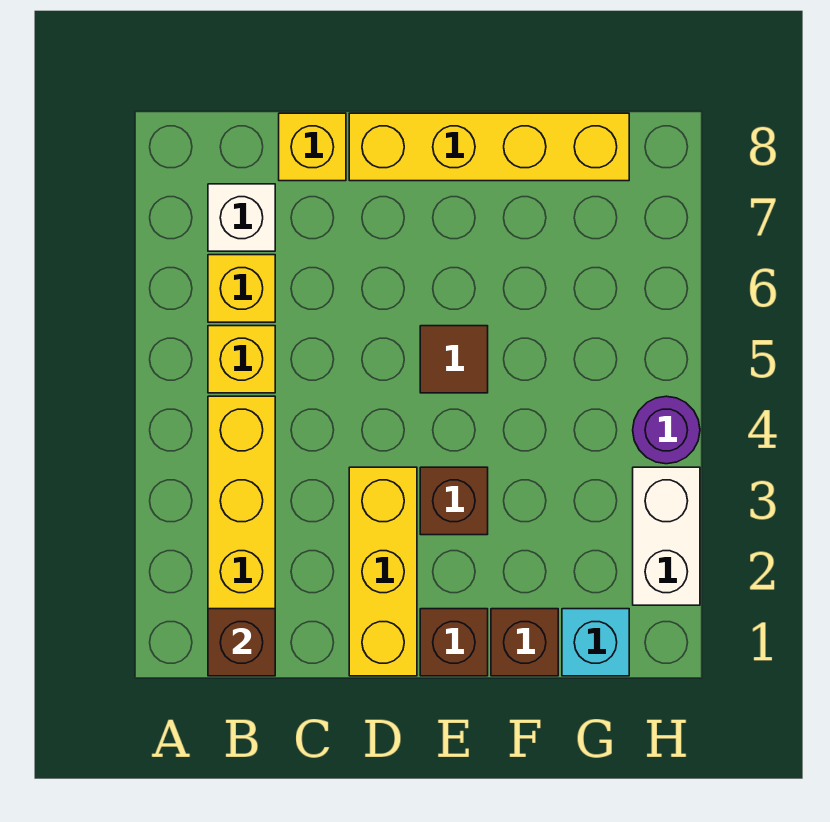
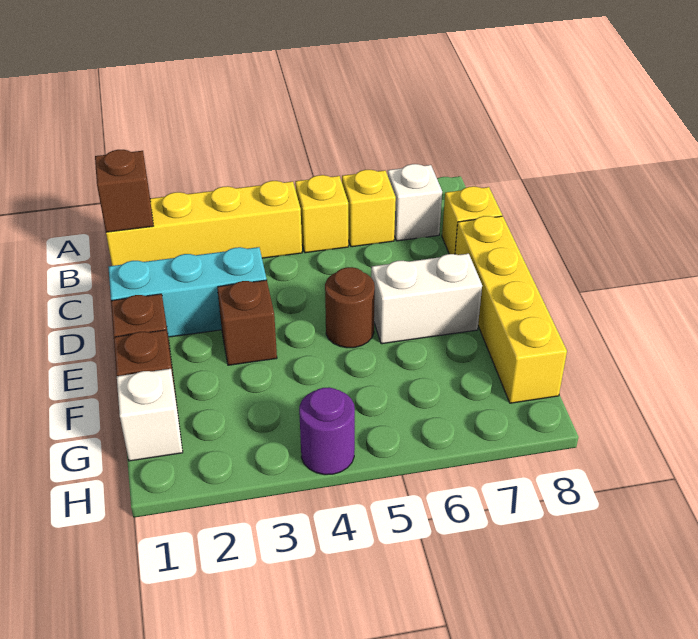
yellow brick D1:D3 level 1 -> cyan brick D1:D3 level 1
brown tile E5 level 1 -> brown round brick E5 level 1
cyan brick G1 level 1 -> white brick G1 level 1
white brick H2:H3 level 1 -> white brick E6:E7 level 1

